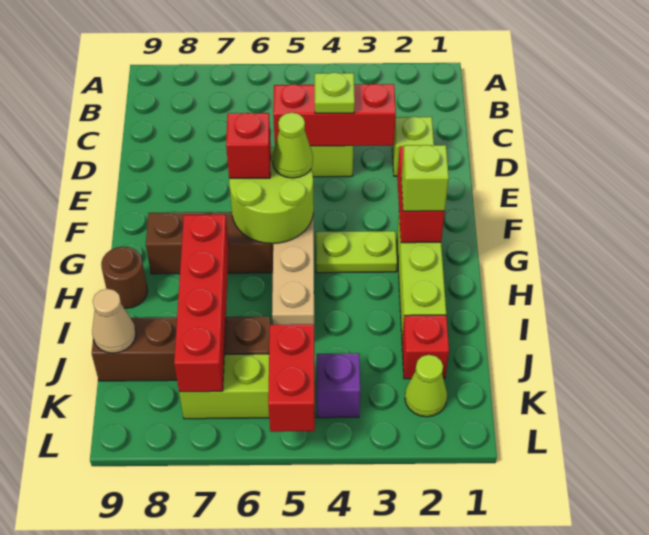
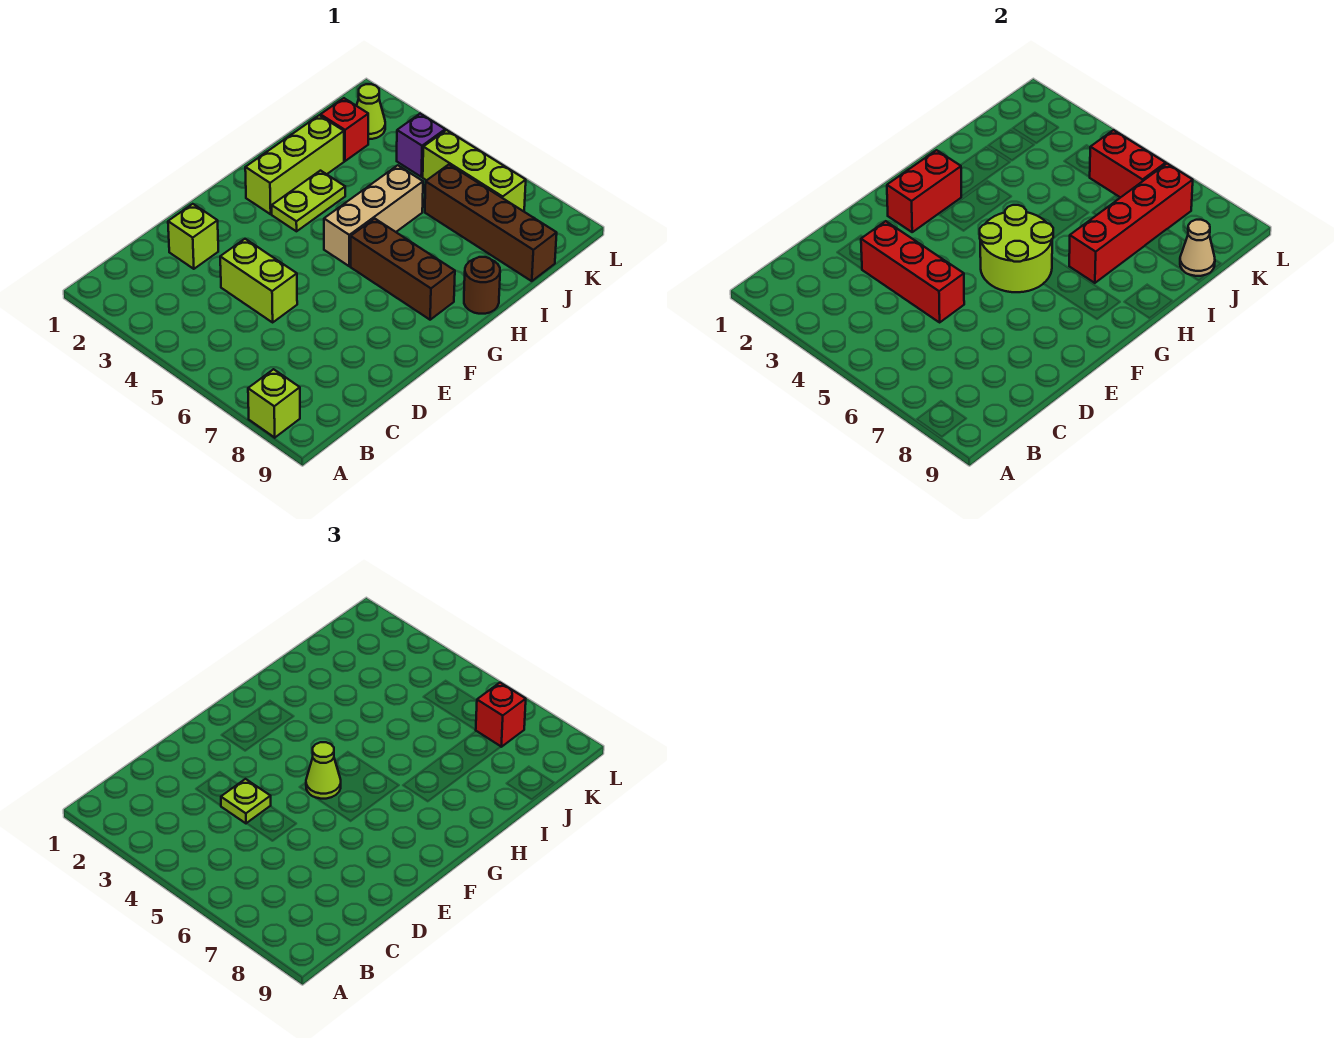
red brick F6 level 3 -> red brick K7 level 3
lime brick G2 level 3 -> lime brick A8 level 1
lime plate G3:G4 level 1 -> lime plate G3:H3 level 1
red brick K5:L5 level 2 -> red brick K5:K6 level 2

